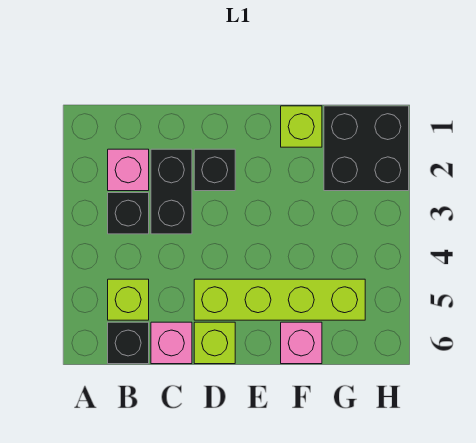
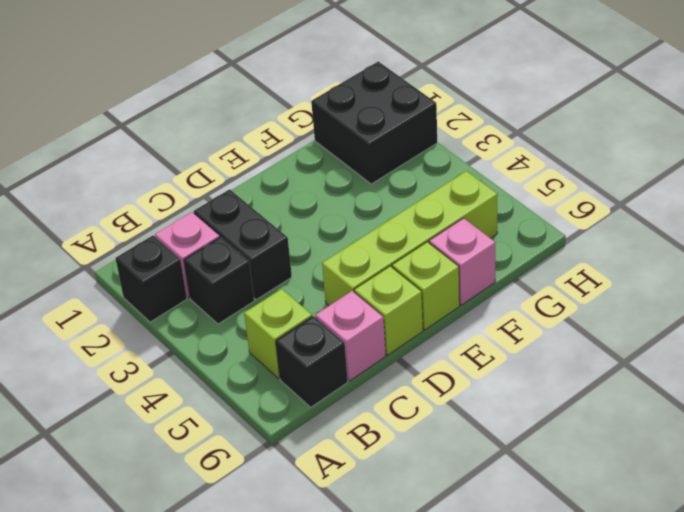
black brick D2 level 1 -> black brick A2 level 1
lime brick F1 level 1 -> lime brick E6 level 1

